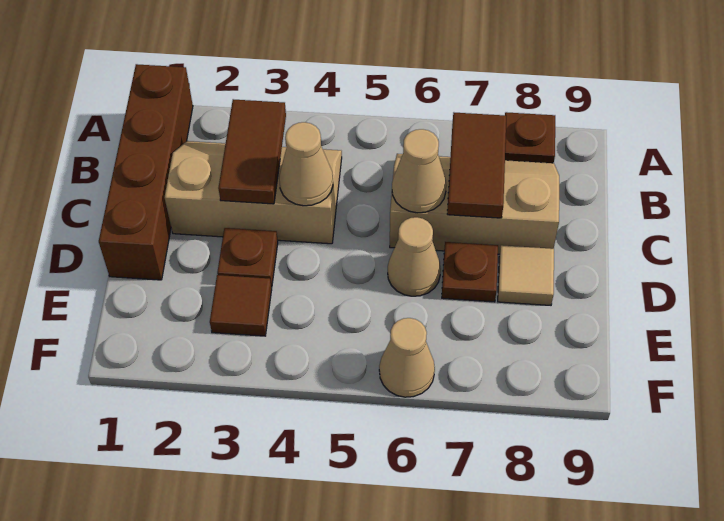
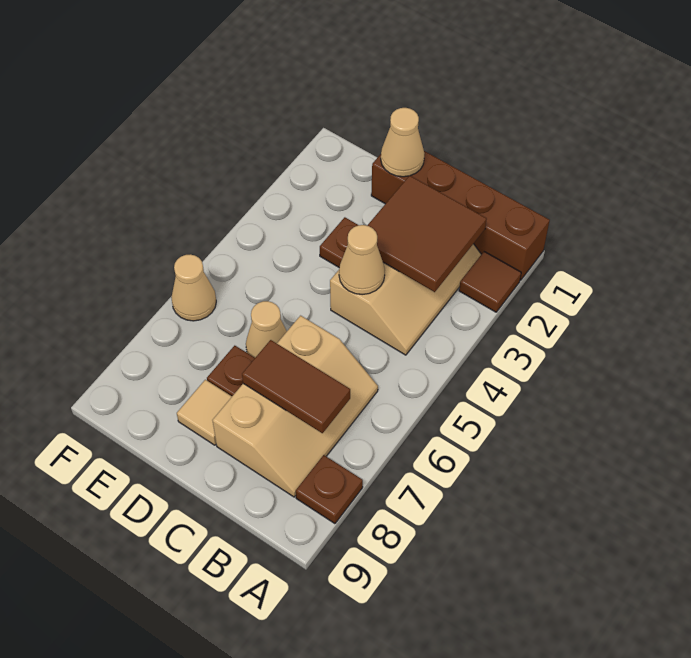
brown tile B3:C3 level 2 -> brown tile B2:C3 level 2
tan cone C6 level 2 -> tan cone D1 level 2
brown tile E3 level 1 -> brown tile A2 level 1

